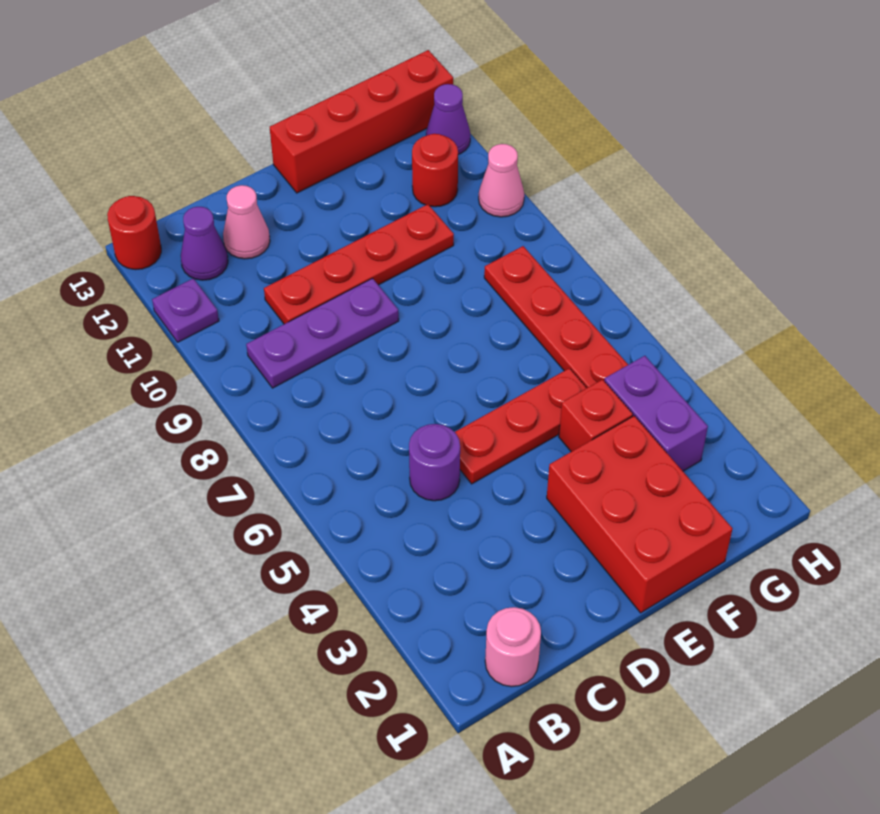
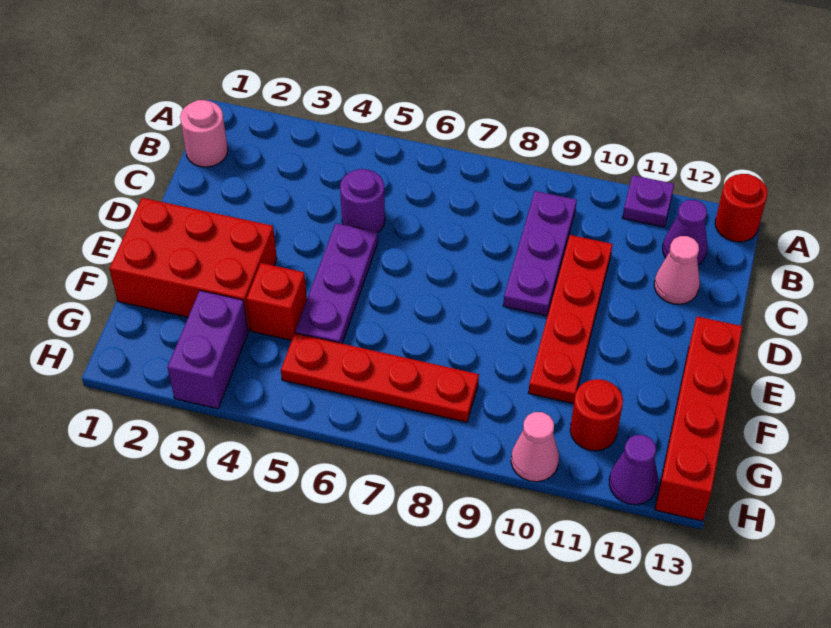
red plate D5:F5 level 1 -> purple plate D5:F5 level 1
purple brick G3:G4 level 1 -> purple brick G3:H3 level 1

